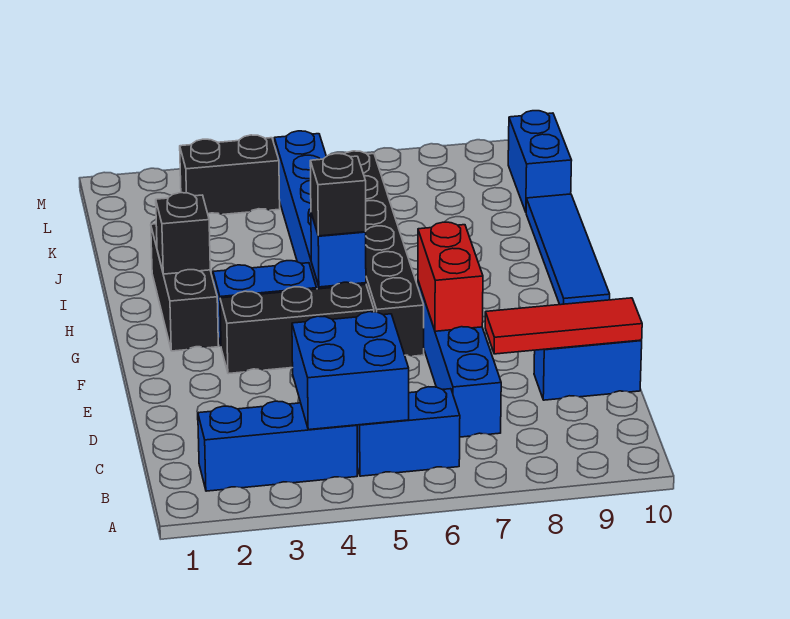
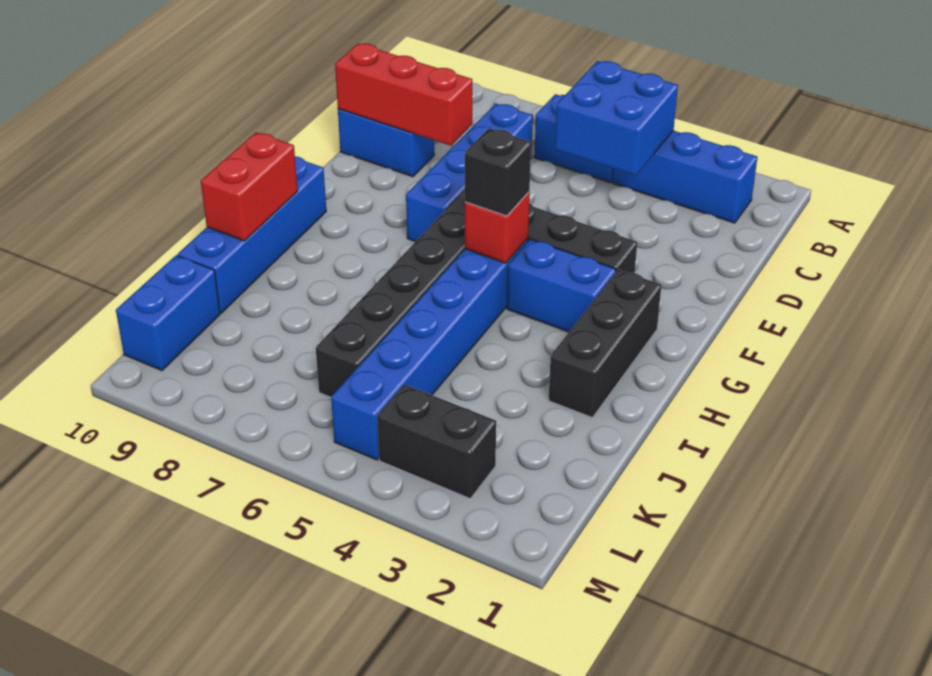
red tile D8:D10 level 2 -> red brick D8:D10 level 2
red brick E7:F7 level 2 -> red brick H10:I10 level 2
blue brick G5 level 2 -> red brick G5 level 2
blue tile G10:J10 level 1 -> blue brick G10:J10 level 1
black brick H2 level 2 -> none

